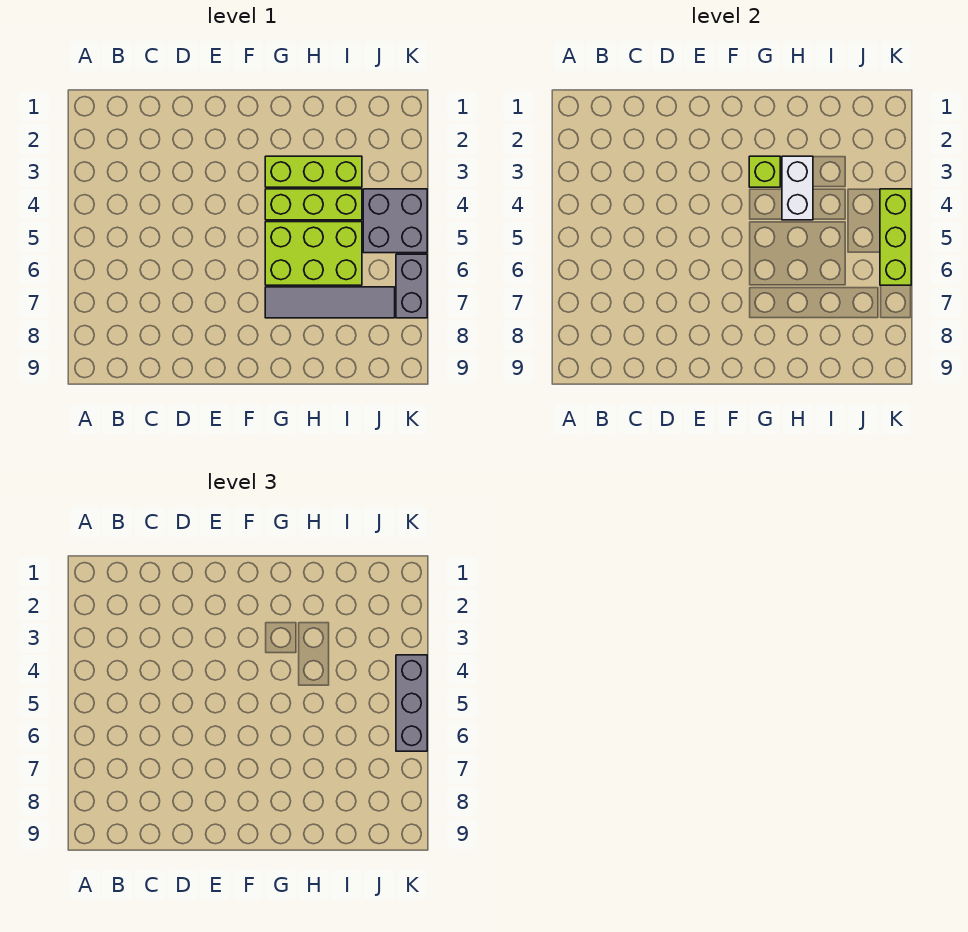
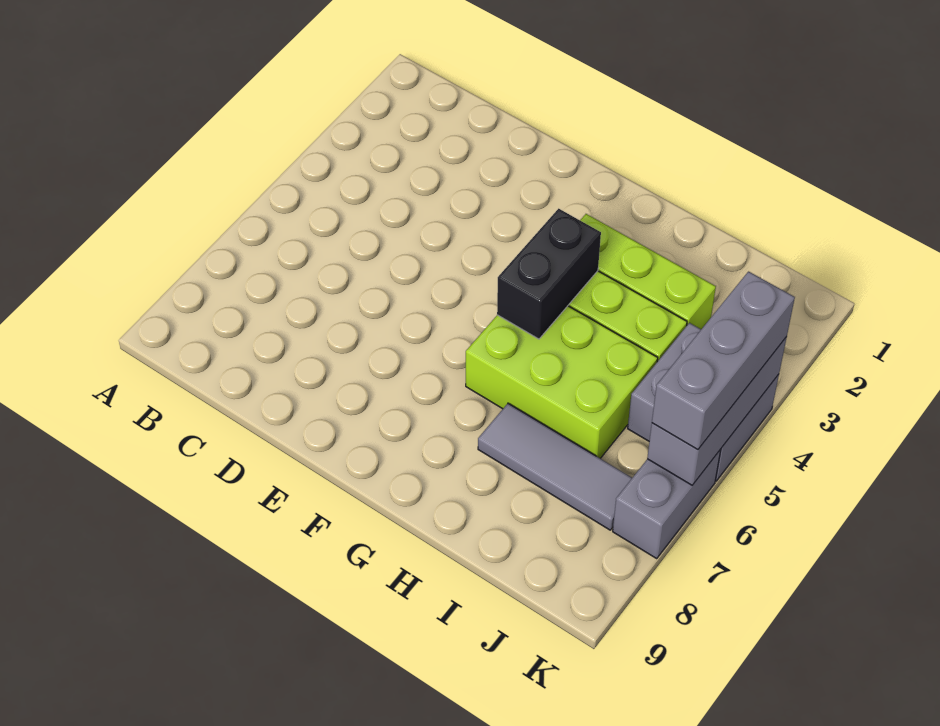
lime brick G3 level 2 -> none
none -> black brick G4:G5 level 2
grey tile G7:J7 level 1 -> grey tile H7:J7 level 1
white brick H3:H4 level 2 -> none
lime brick K4:K6 level 2 -> grey brick K4:K6 level 2

